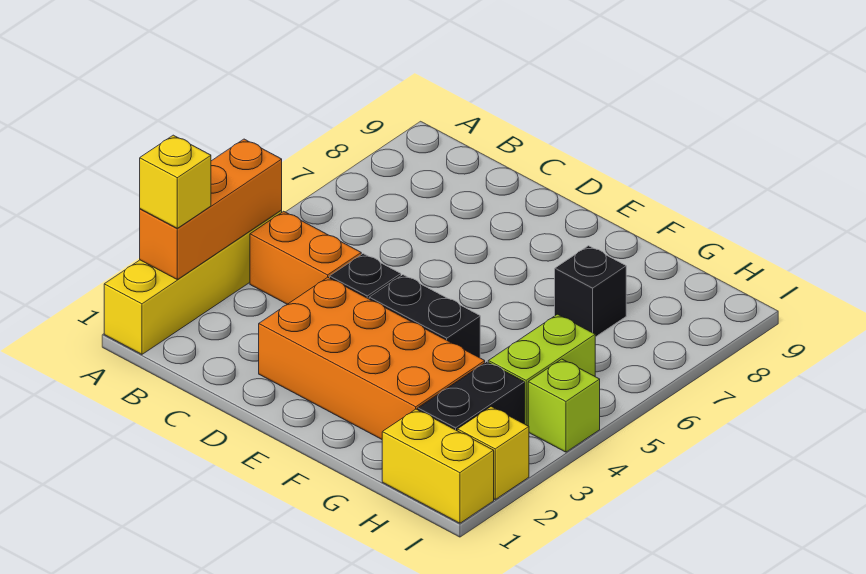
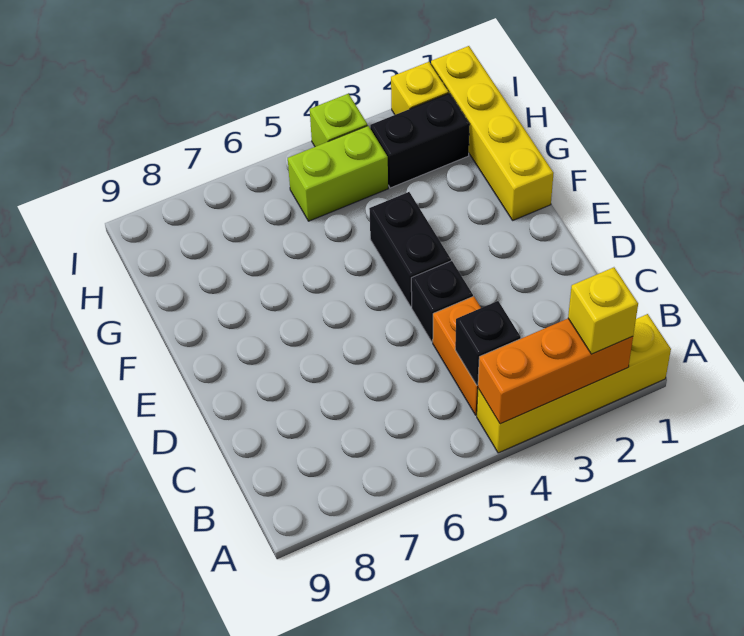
orange brick D2:G3 level 1 -> none
black brick G7 level 1 -> black brick B4 level 2
yellow brick H1:I1 level 1 -> yellow brick F1:I1 level 1

